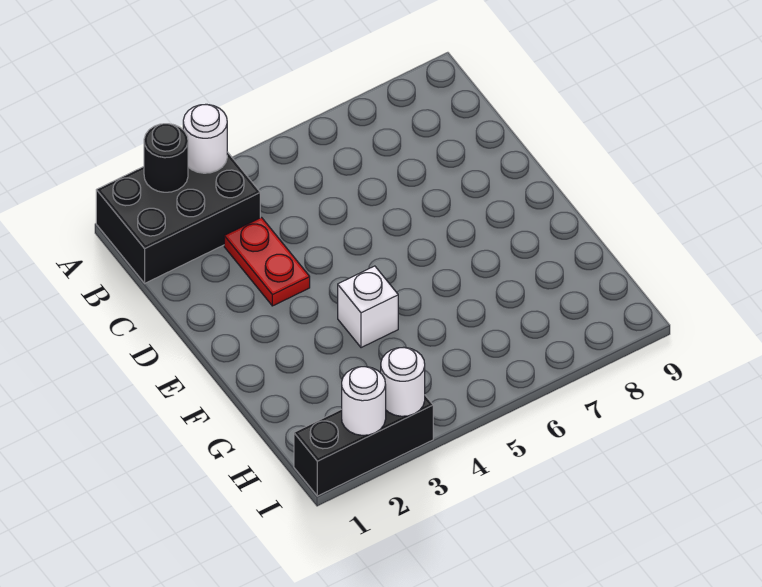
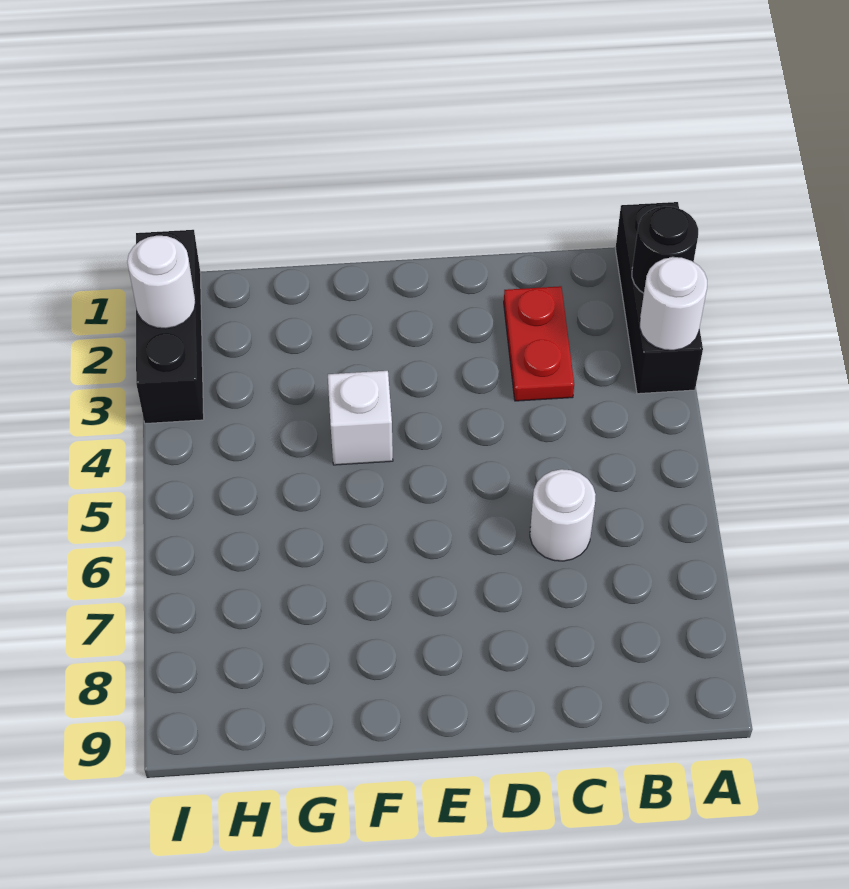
black brick A1:B3 level 1 -> black brick A1:A3 level 1
red plate C3:D3 level 1 -> red plate C2:C3 level 1
white round brick I3 level 2 -> white round brick C6 level 1

